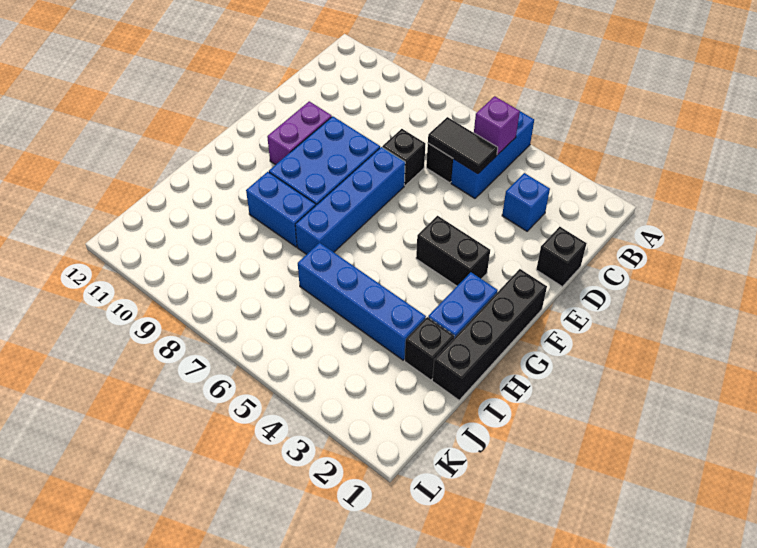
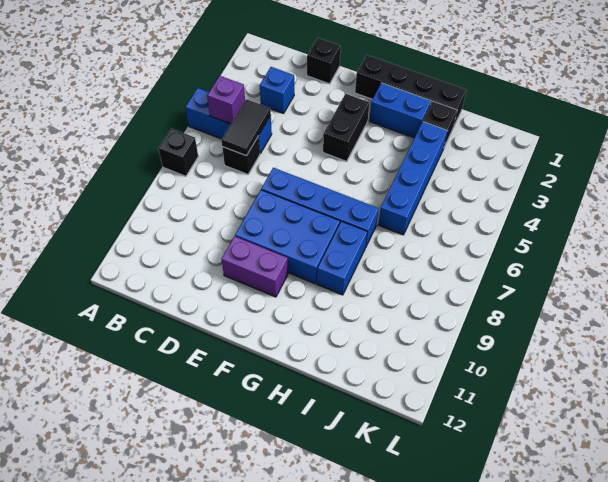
black brick D7 level 1 -> black brick A7 level 1

